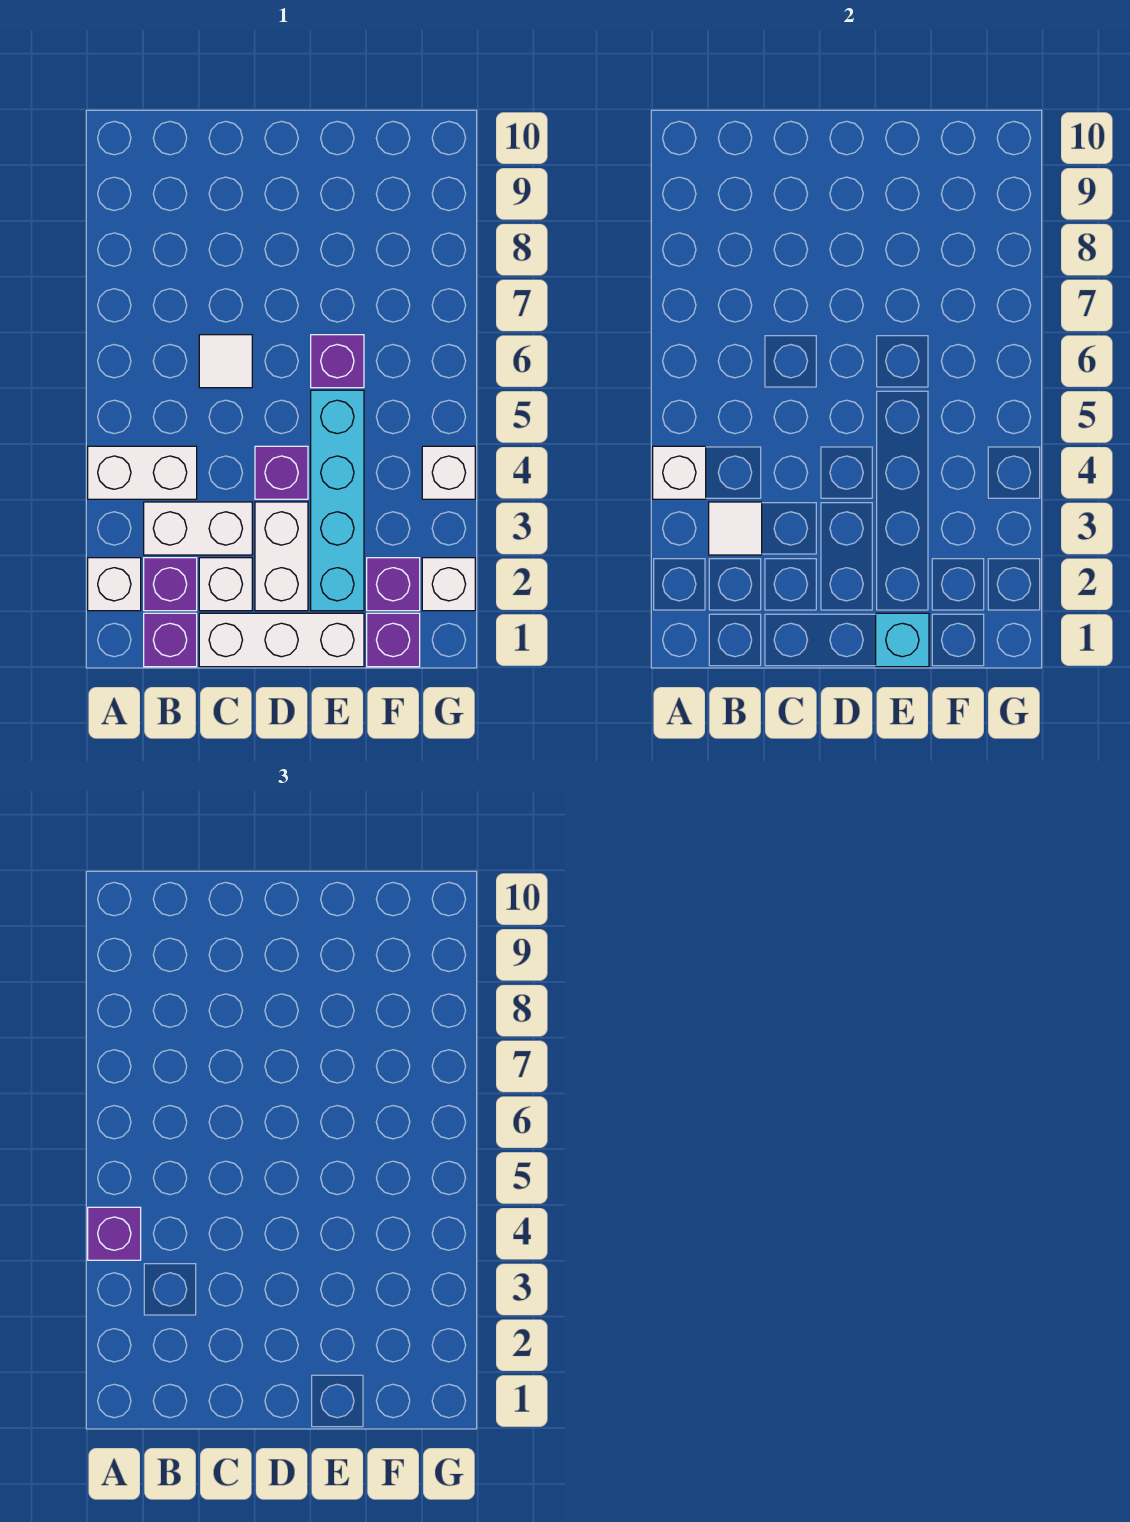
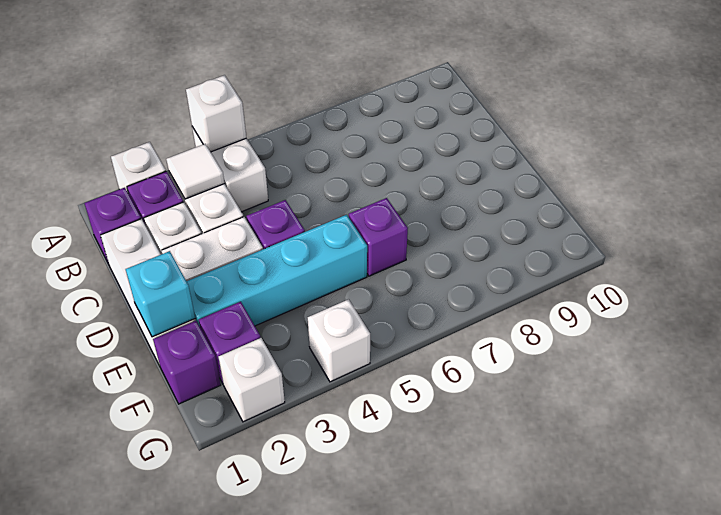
purple brick A4 level 3 -> none
white tile C6 level 1 -> none

